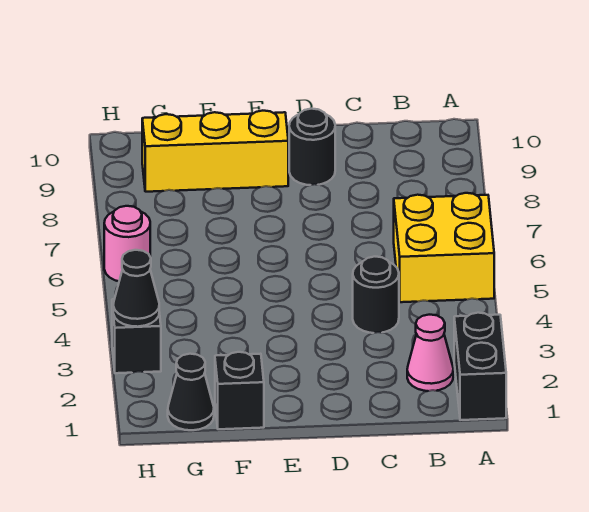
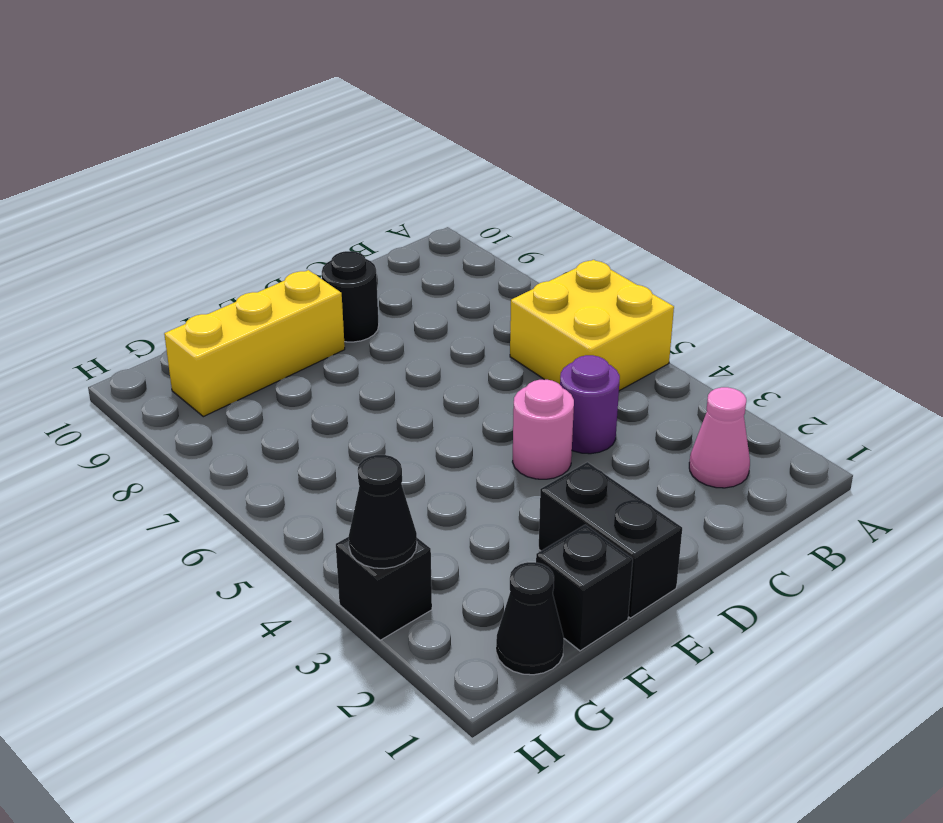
black brick A1:A2 level 1 -> black brick E1:E2 level 1
black round brick C4 level 1 -> purple round brick C4 level 1
pink round brick H6 level 1 -> pink round brick D4 level 1

